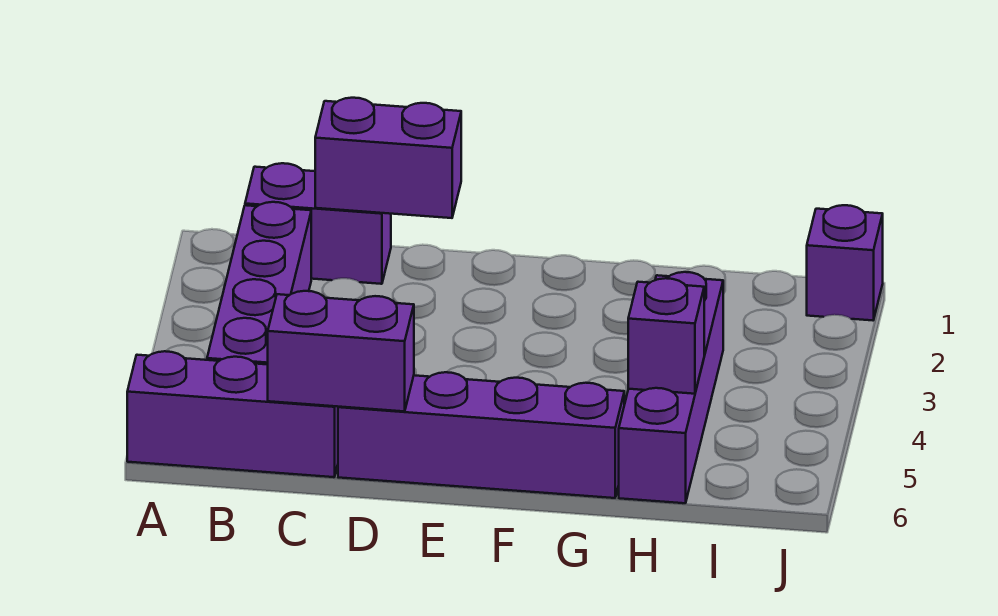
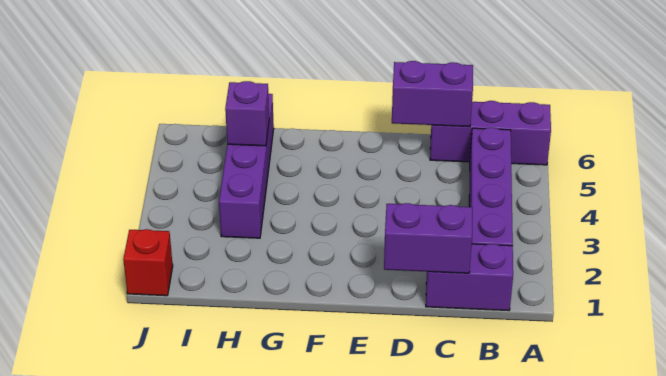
purple brick D6:G6 level 1 -> none
purple brick J1 level 1 -> red brick J1 level 1

